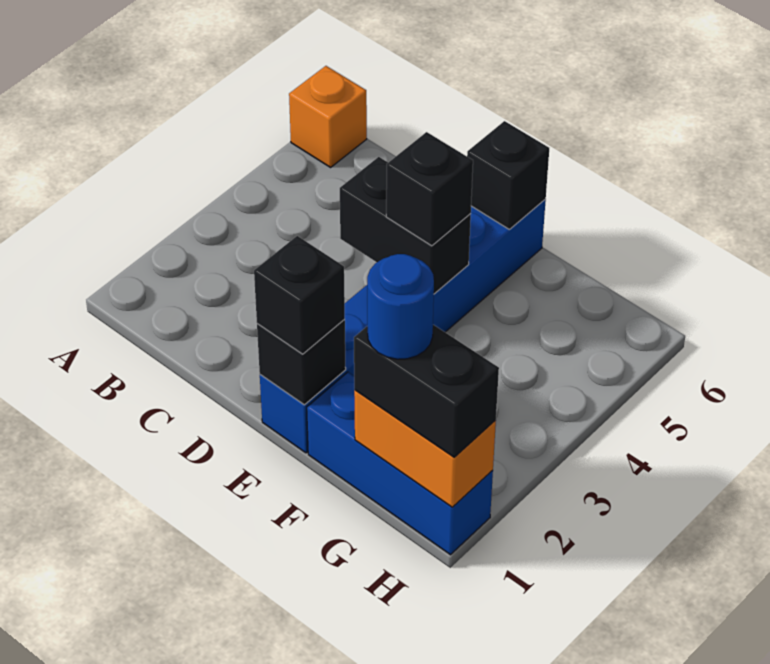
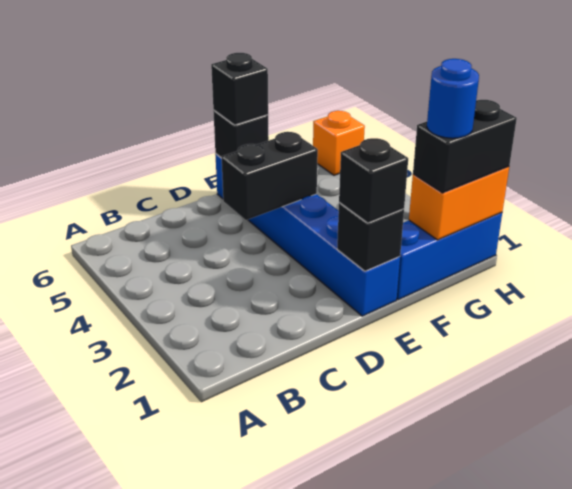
orange brick A6 level 1 -> orange brick H6 level 1
black brick E4 level 3 -> black brick E6 level 3

